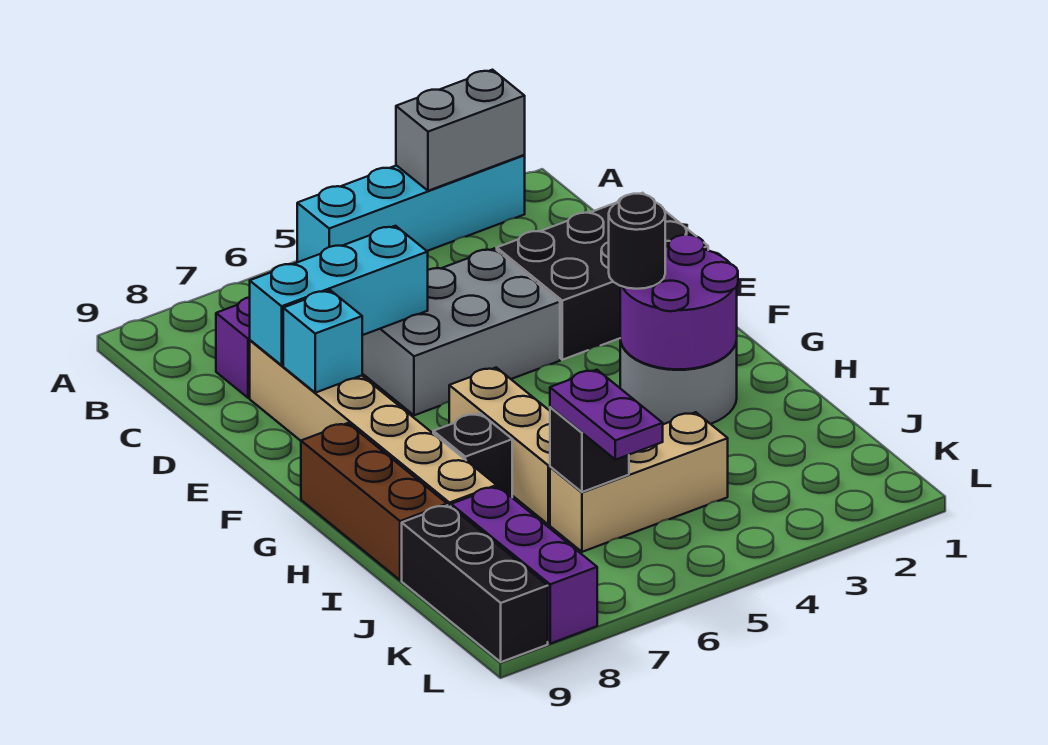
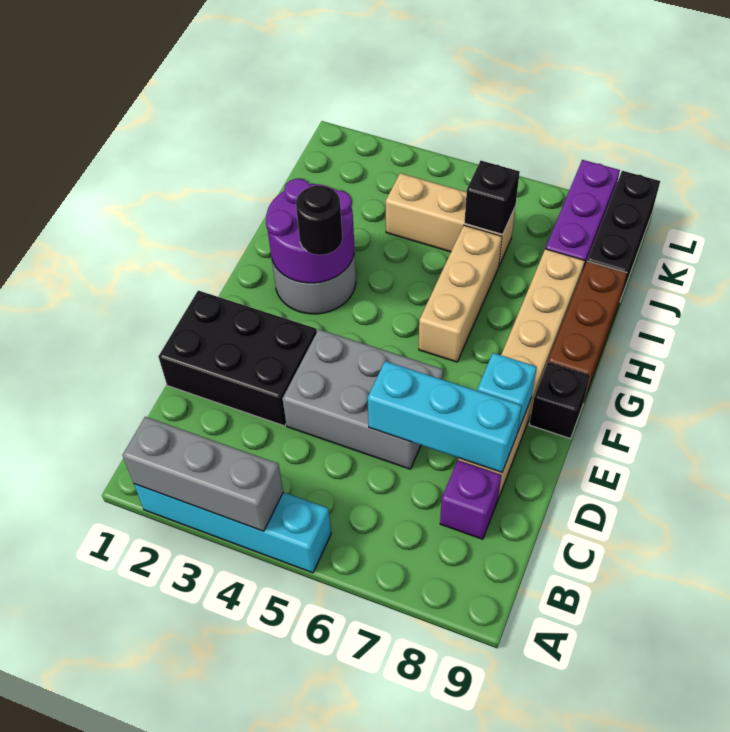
grey brick A2:A3 level 2 -> grey brick A2:A4 level 2
black brick H7 level 1 -> black brick F9 level 1
purple plate J6:K6 level 3 -> none

